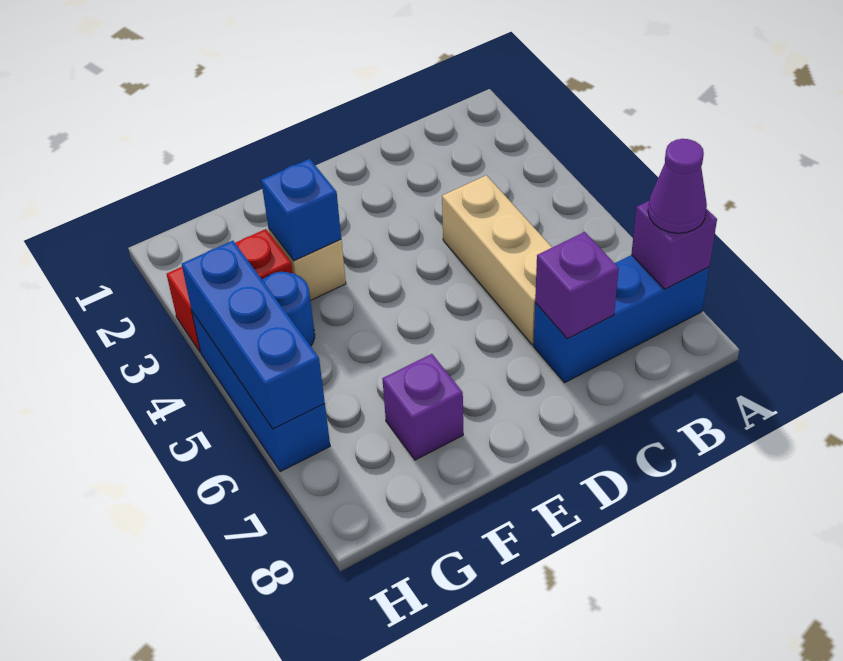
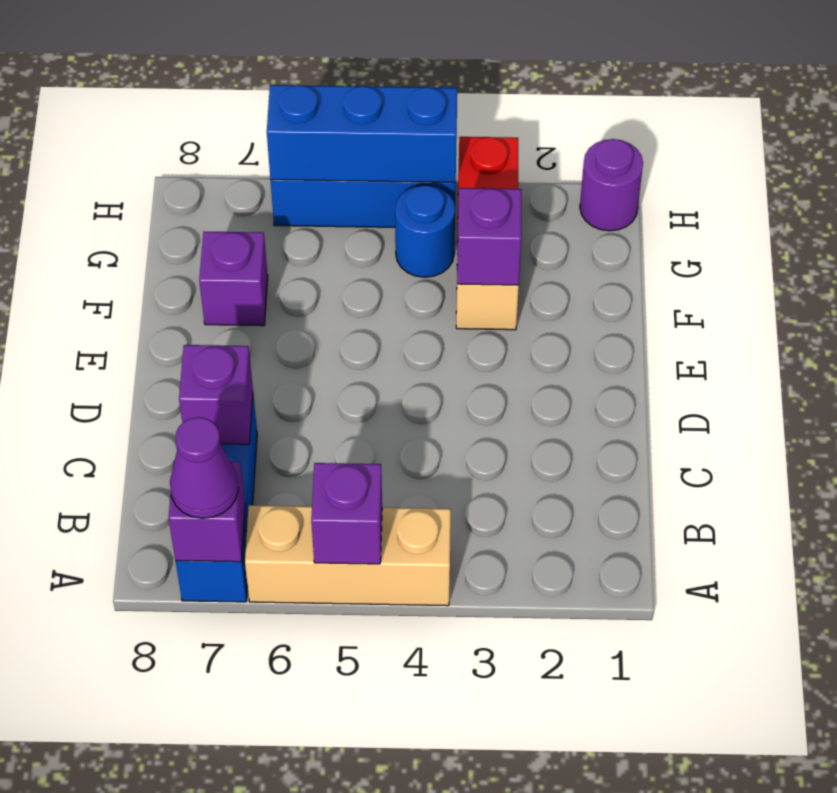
none -> purple brick A5 level 2
tan brick C4:C6 level 1 -> tan brick A4:A6 level 1
blue brick F3 level 2 -> purple brick F3 level 2
none -> purple round brick H1 level 1

